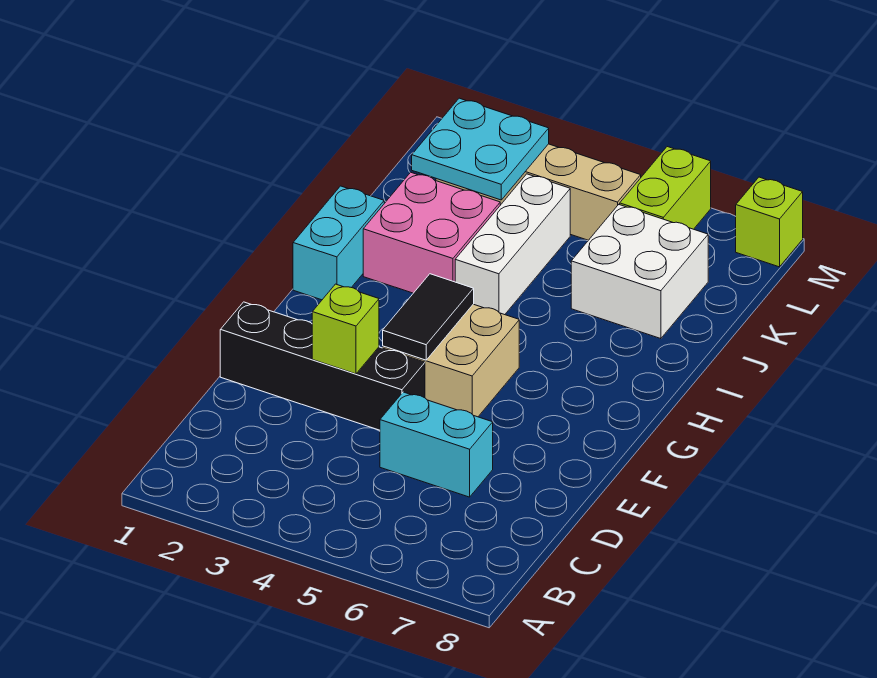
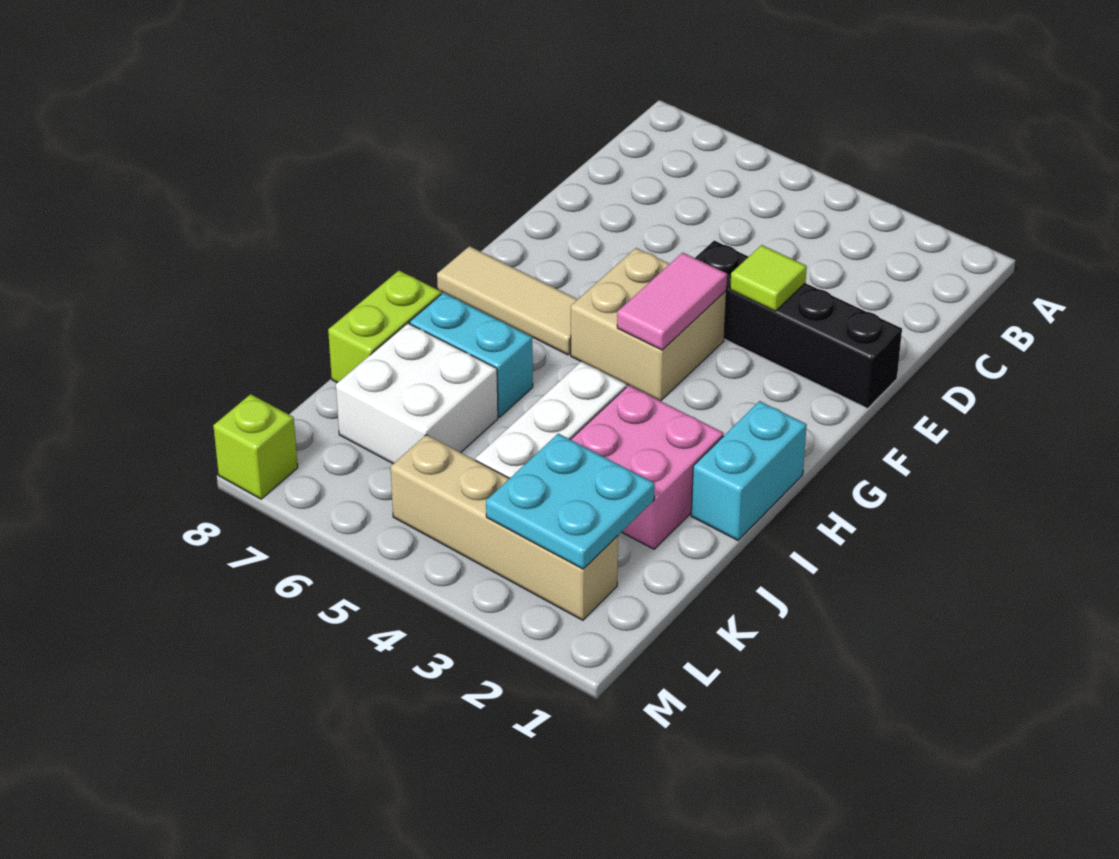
cyan brick D5:D6 level 1 -> cyan brick I6:I7 level 1
lime brick E3 level 2 -> lime tile E3 level 2
black tile F4:G4 level 2 -> pink tile F4:G4 level 2
none -> tan tile G6:G8 level 1
lime brick L6:M6 level 1 -> lime brick I8:J8 level 1

